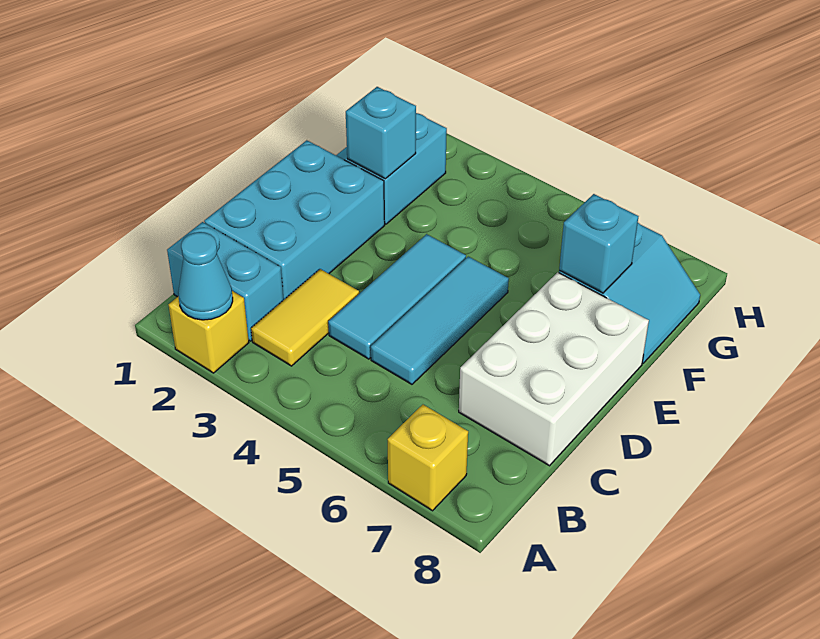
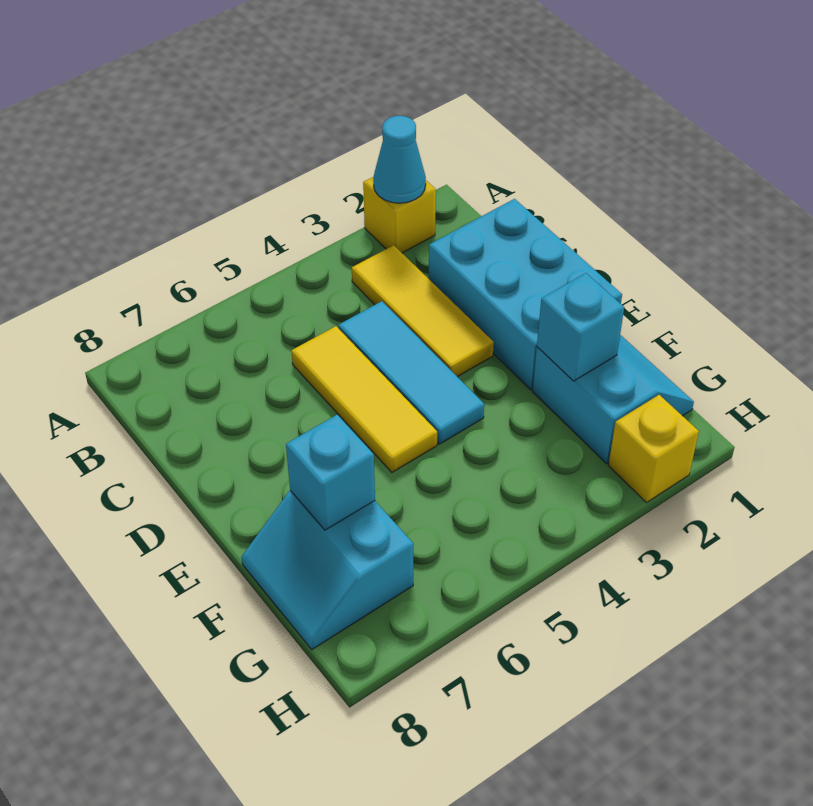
yellow brick A7 level 1 -> yellow brick H2 level 1
cyan brick B1:B2 level 1 -> none
yellow tile B3:C3 level 1 -> yellow tile B3:D3 level 1
cyan tile C5:E5 level 1 -> yellow tile C5:E5 level 1
white brick C7:E8 level 1 -> none

